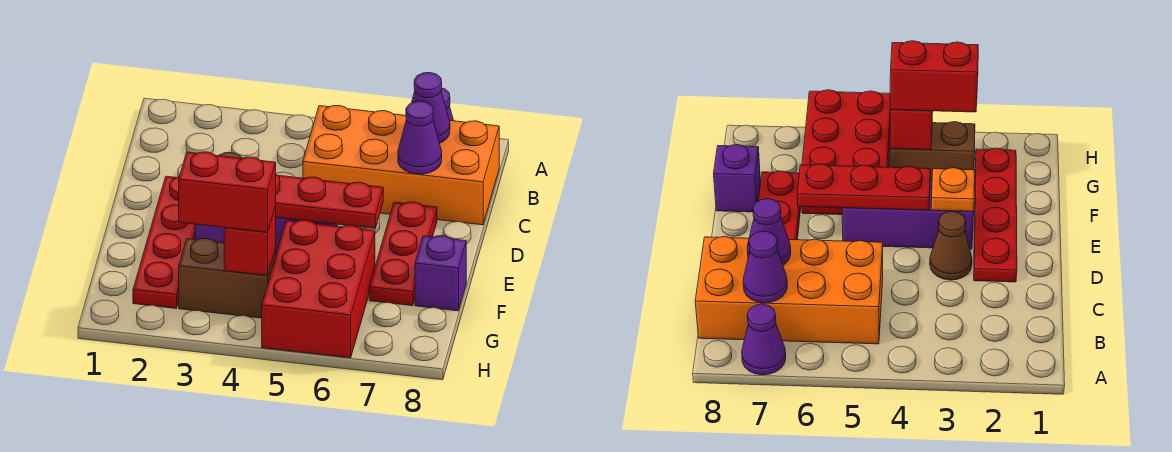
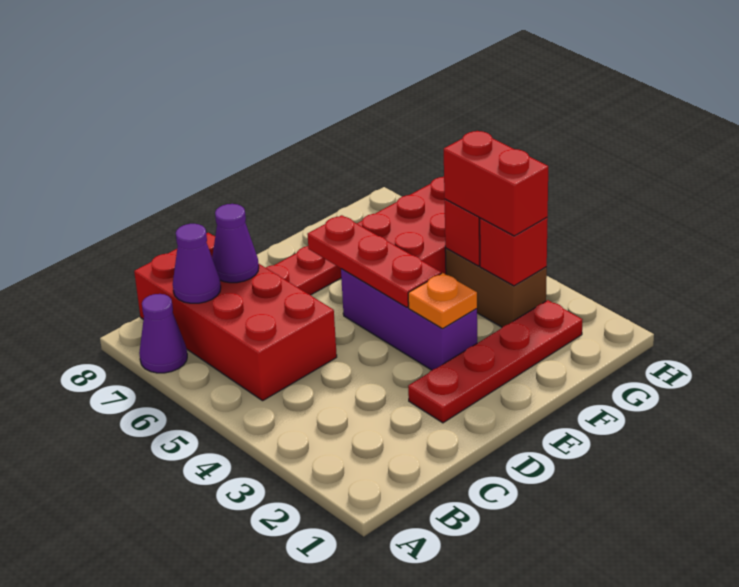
orange brick B5:C8 level 1 -> red brick B5:C8 level 1
brown cone D3 level 1 -> none
purple brick F8 level 1 -> none
none -> red brick G3 level 2

